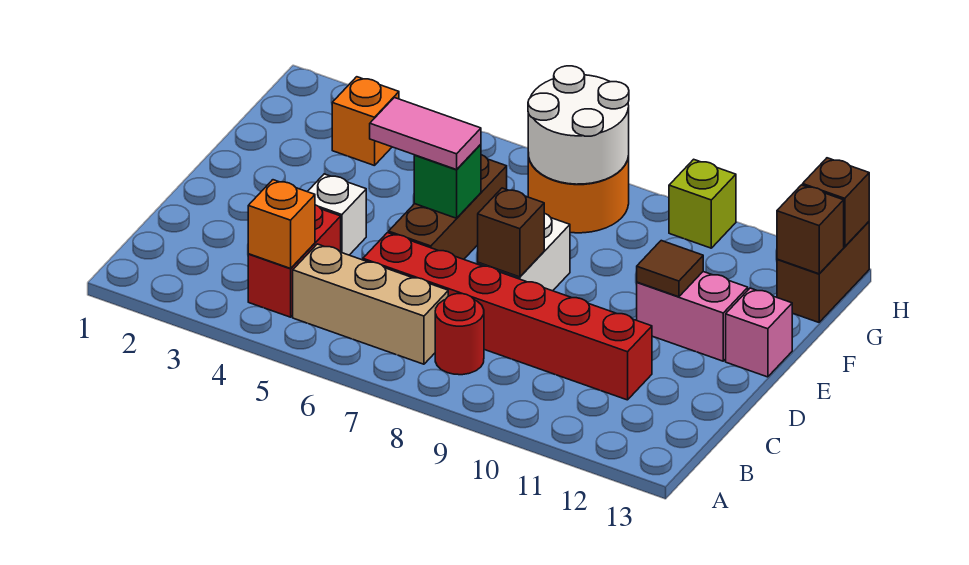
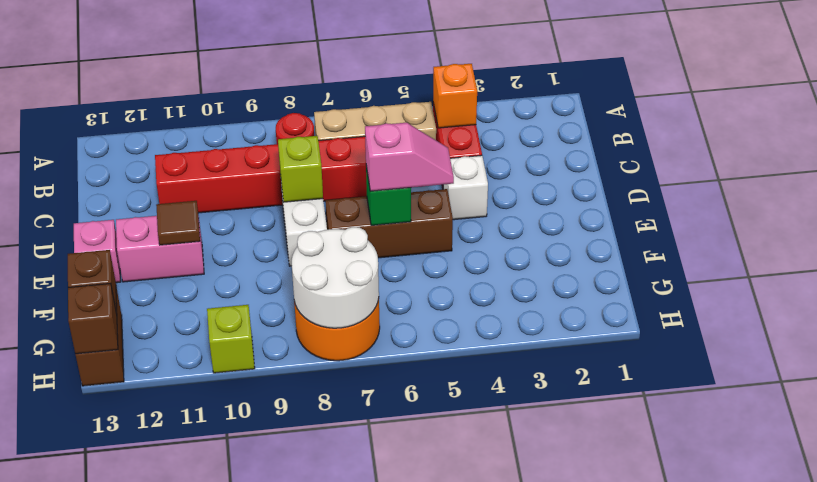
brown brick D6:F6 level 1 -> brown brick E5:E7 level 1
brown brick D8 level 2 -> lime brick D8 level 2
pink tile E5:E6 level 3 -> pink slope E5:E6 level 3 top 6
orange brick G3 level 1 -> none

